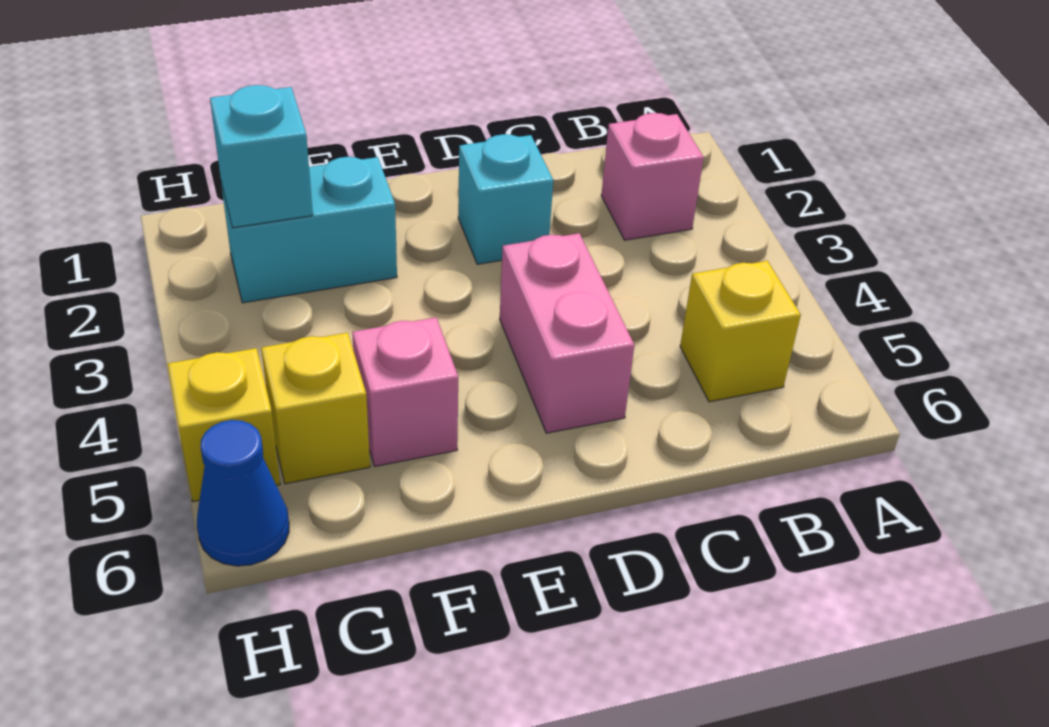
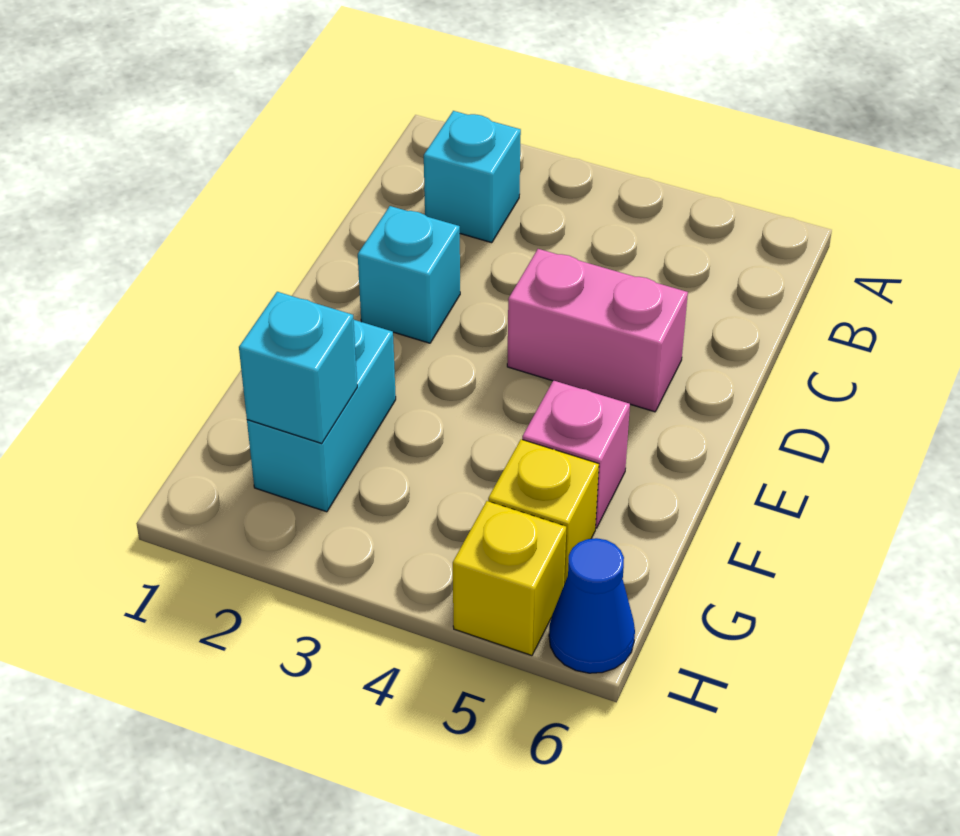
pink brick B2 level 1 -> cyan brick B2 level 1
yellow brick B5 level 1 -> none

